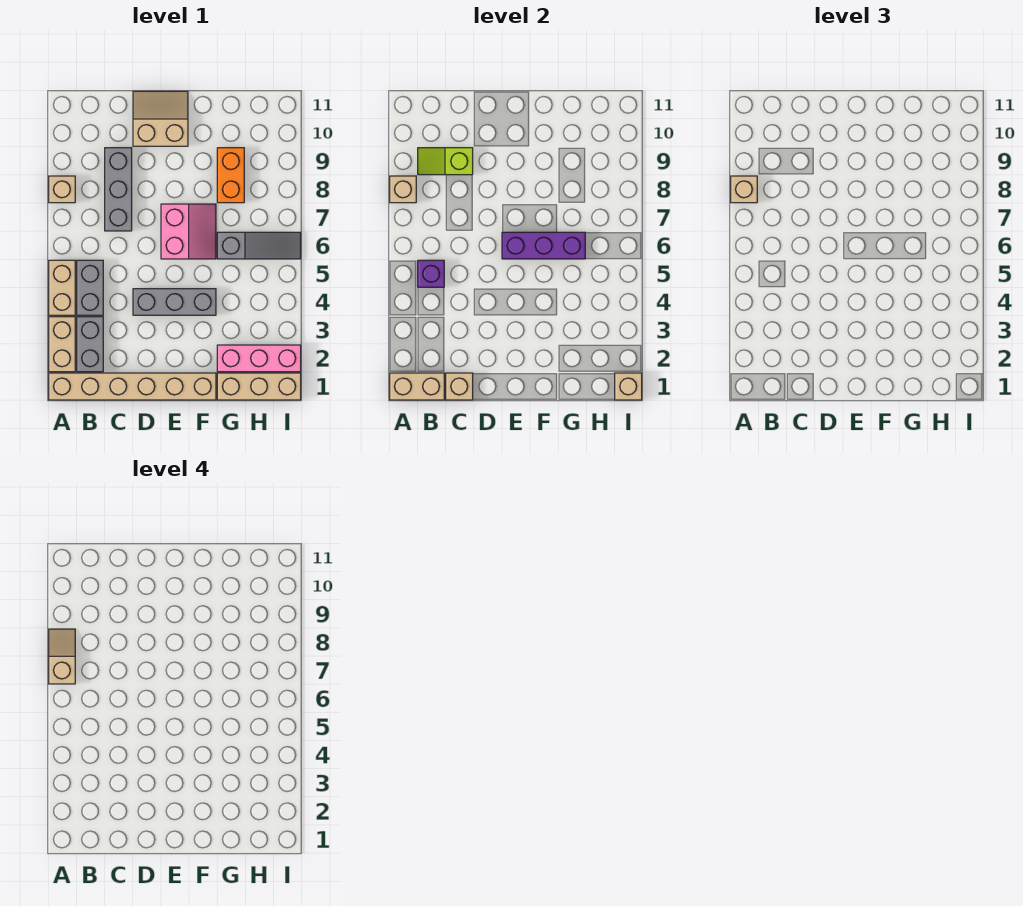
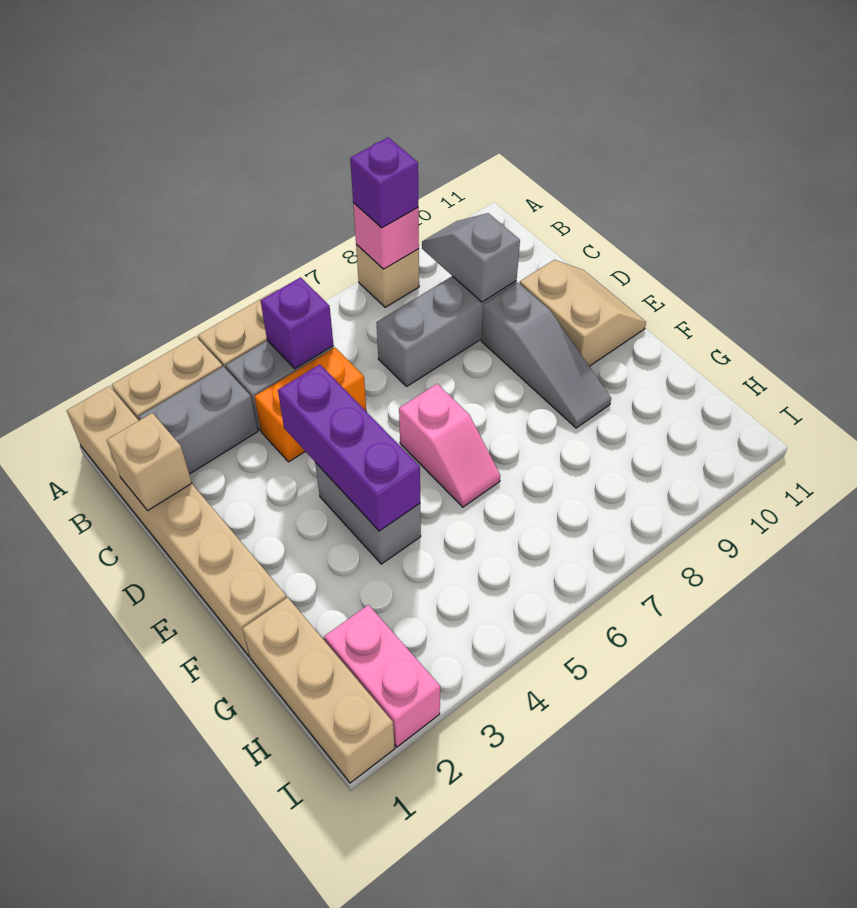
tan brick A1:B1 level 2 -> none
tan slope A7:A8 level 4 top 7 -> none
tan brick A8 level 2 -> pink brick A8 level 2
tan brick A8 level 3 -> purple brick A8 level 3
lime slope B9:C9 level 2 top C -> grey slope B9:C9 level 2 top C
grey brick D4:F4 level 1 -> grey brick E4:F4 level 1
pink slope E6:F7 level 1 top E -> pink slope E6:F6 level 1 top E
purple brick E6:G6 level 2 -> purple brick D4:F4 level 2
pink brick G2:I2 level 1 -> pink brick H2:I2 level 1
grey slope G6:I6 level 1 top G -> grey slope D9:F9 level 1 top D
orange brick G8:G9 level 1 -> orange brick C4:C5 level 1
tan brick I1 level 2 -> none

